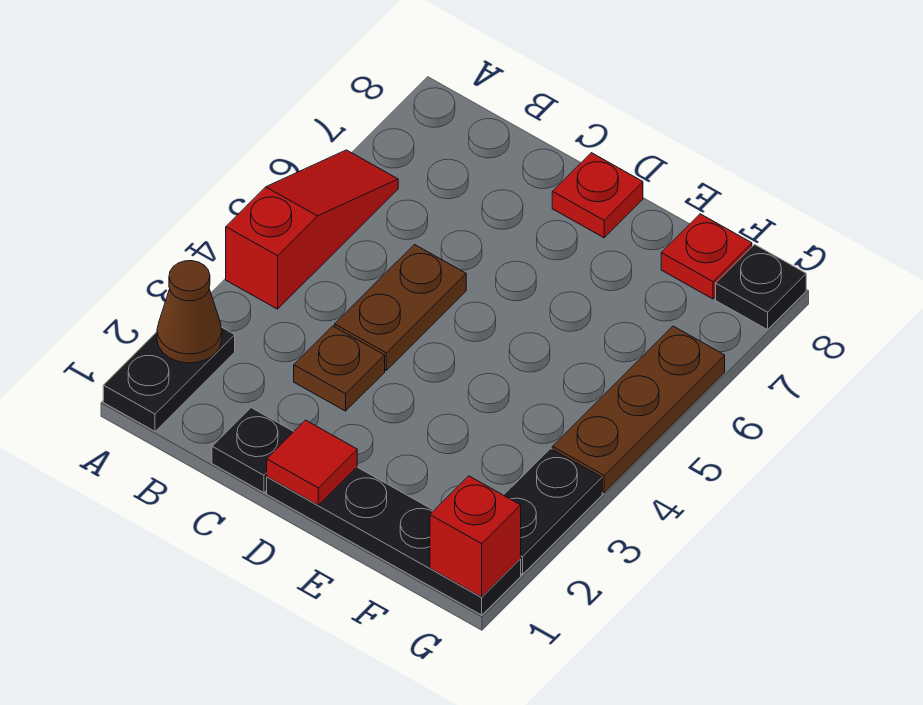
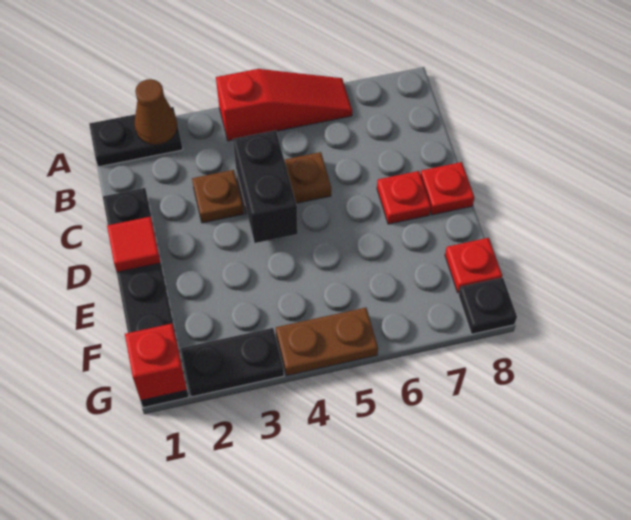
none -> black brick C4:D4 level 2
none -> red plate D7 level 1
brown plate G4:G6 level 1 -> brown plate G4:G5 level 1

